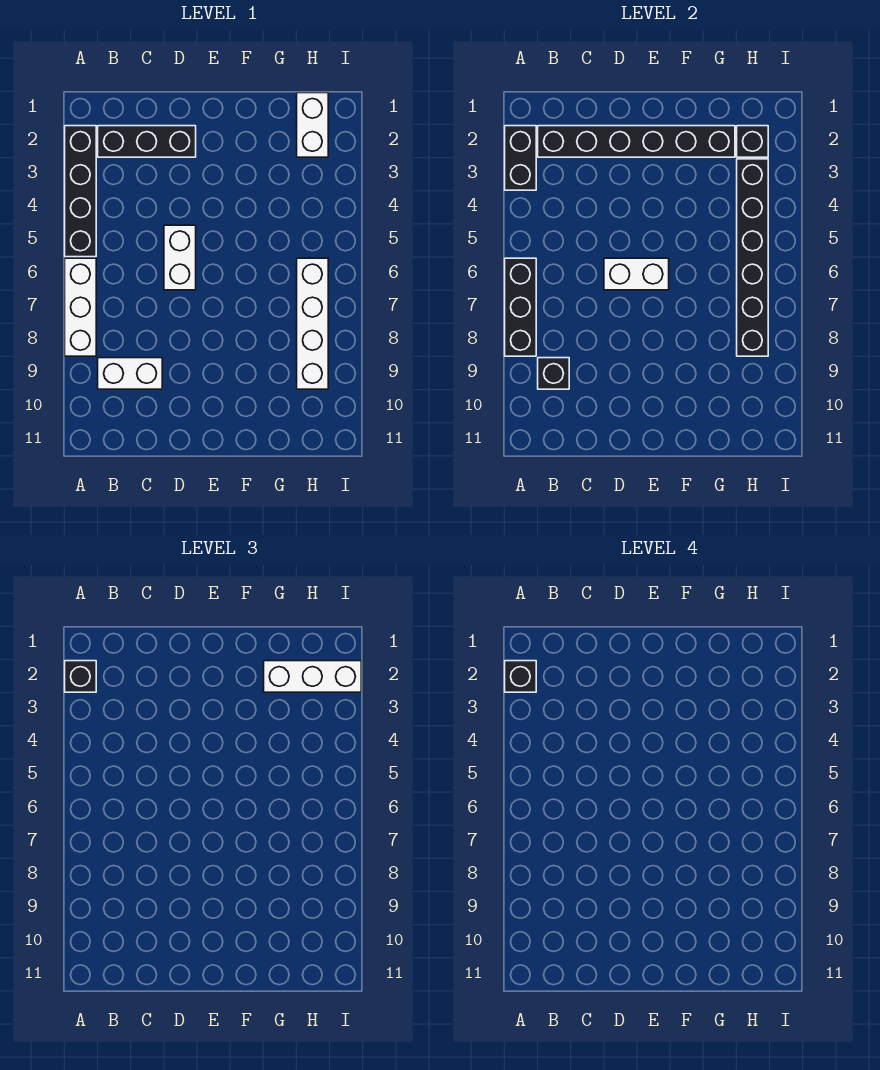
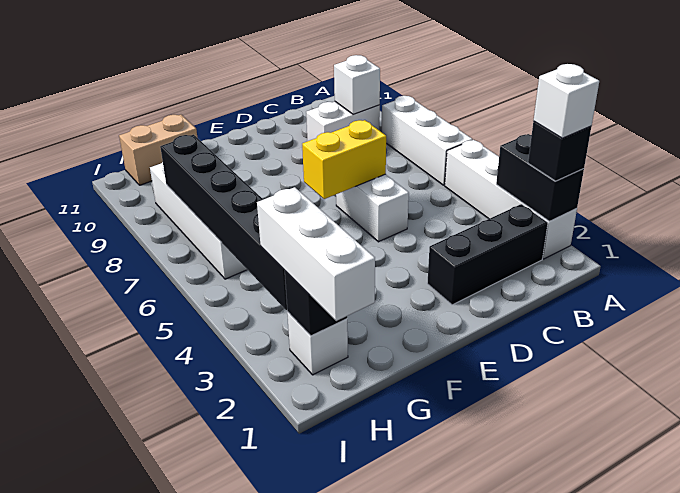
black brick A2:A5 level 1 -> white brick A2:A5 level 1
black brick A2 level 4 -> white brick A2 level 4
black brick A6:A8 level 2 -> none
black brick B2:G2 level 2 -> none
black brick B9 level 2 -> white brick B9 level 2
white brick D6:E6 level 2 -> yellow brick D6:E6 level 2
white brick G2:I2 level 3 -> white brick H1:H3 level 3
none -> tan brick G11:H11 level 1
white brick H1:H2 level 1 -> white brick H2 level 1

